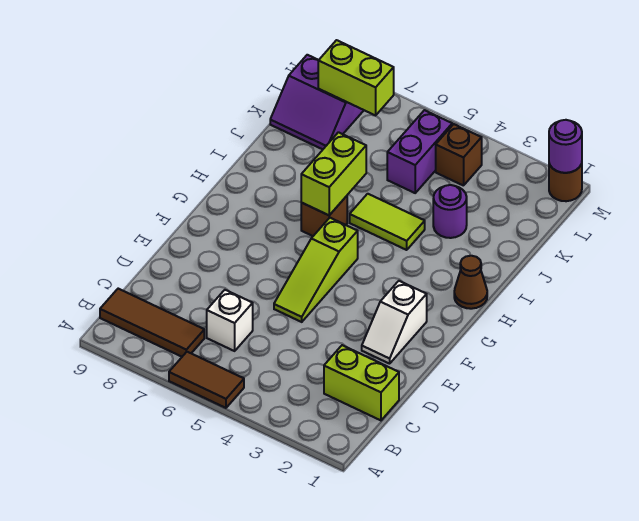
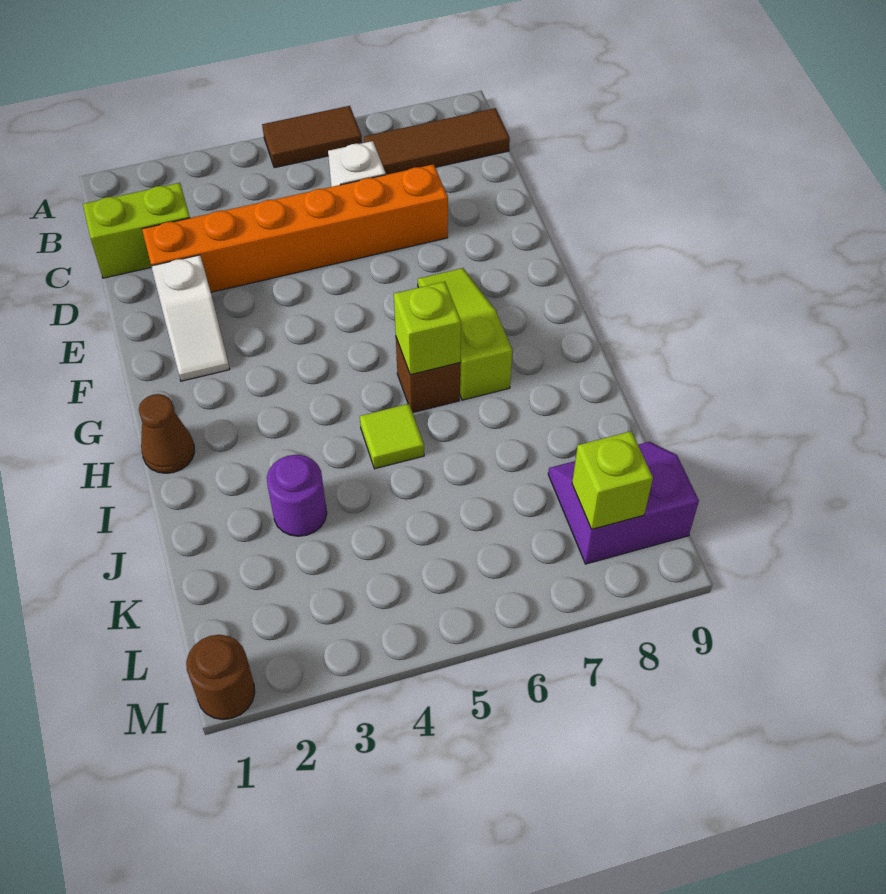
none -> orange brick D2:D7 level 1
white slope E2:F2 level 1 top F -> white slope E2:F2 level 1 top E
lime slope E5:G5 level 1 top G -> lime slope F7:H7 level 1 top H
lime brick H6:I6 level 2 -> lime brick H6 level 2
lime tile I4:I5 level 1 -> lime tile I5 level 1
purple brick K5:L5 level 1 -> none
brown brick L4 level 1 -> none
lime brick L7:L8 level 2 -> lime brick L8 level 2
purple round brick M1 level 2 -> none

